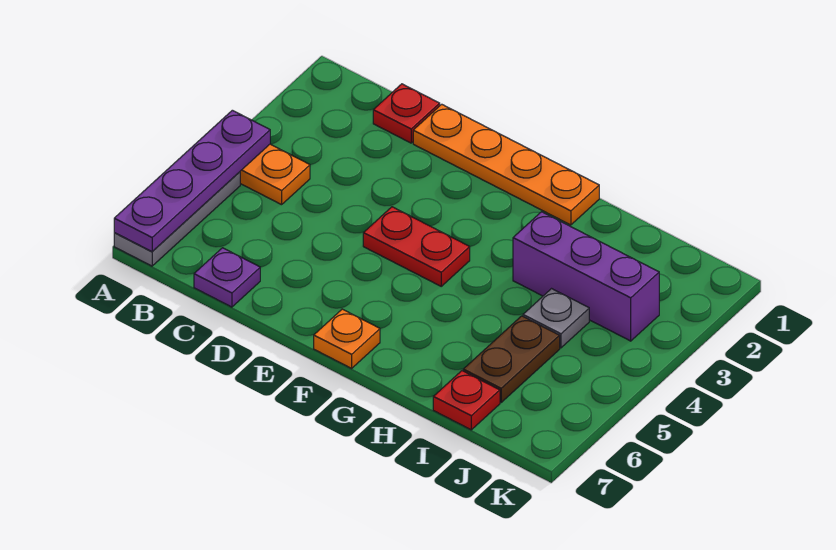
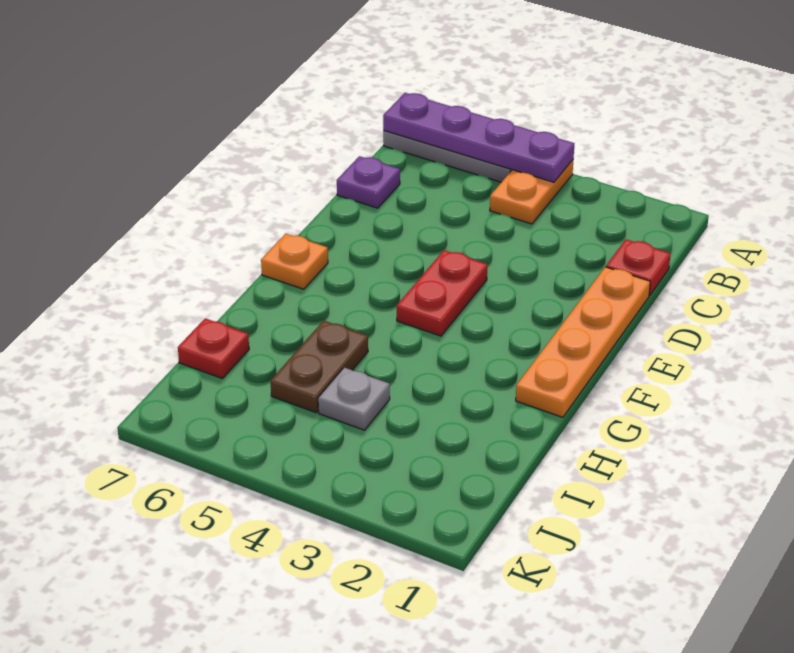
purple brick H3:J3 level 1 -> none
brown plate I5:I6 level 1 -> brown plate H5:I5 level 1

